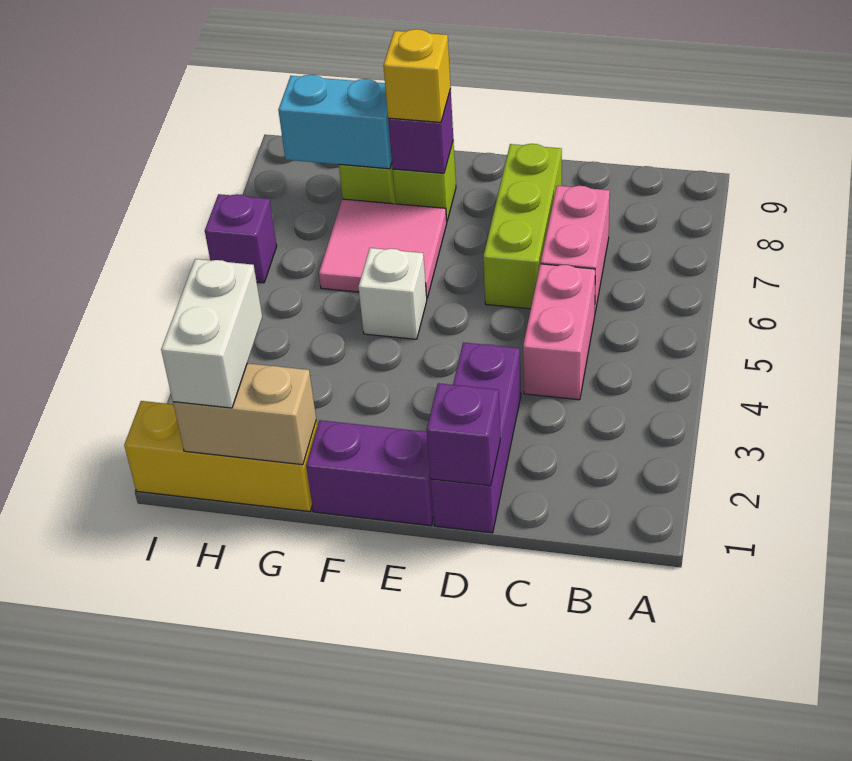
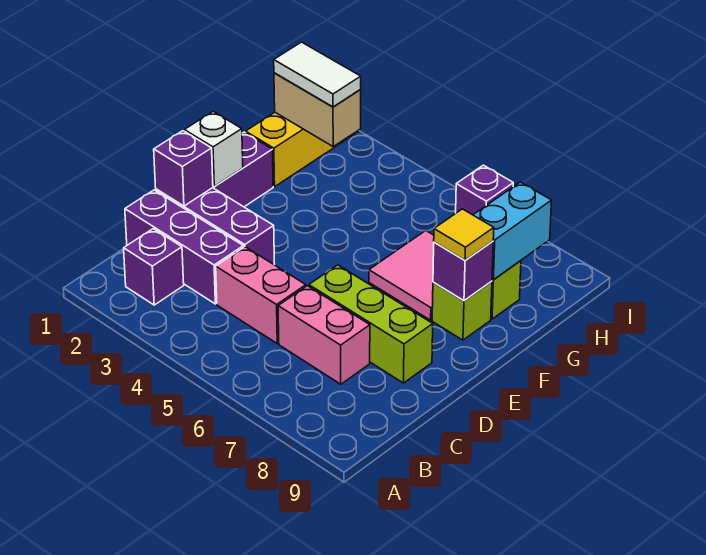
none -> purple brick B2 level 1
none -> purple brick C1:C3 level 1
white brick F5 level 1 -> white brick E1 level 2
yellow brick F8 level 3 -> yellow tile F8 level 3
tan brick G1:H1 level 2 -> tan brick H1:H2 level 2
white brick H1:H2 level 3 -> white tile H1:H2 level 3

